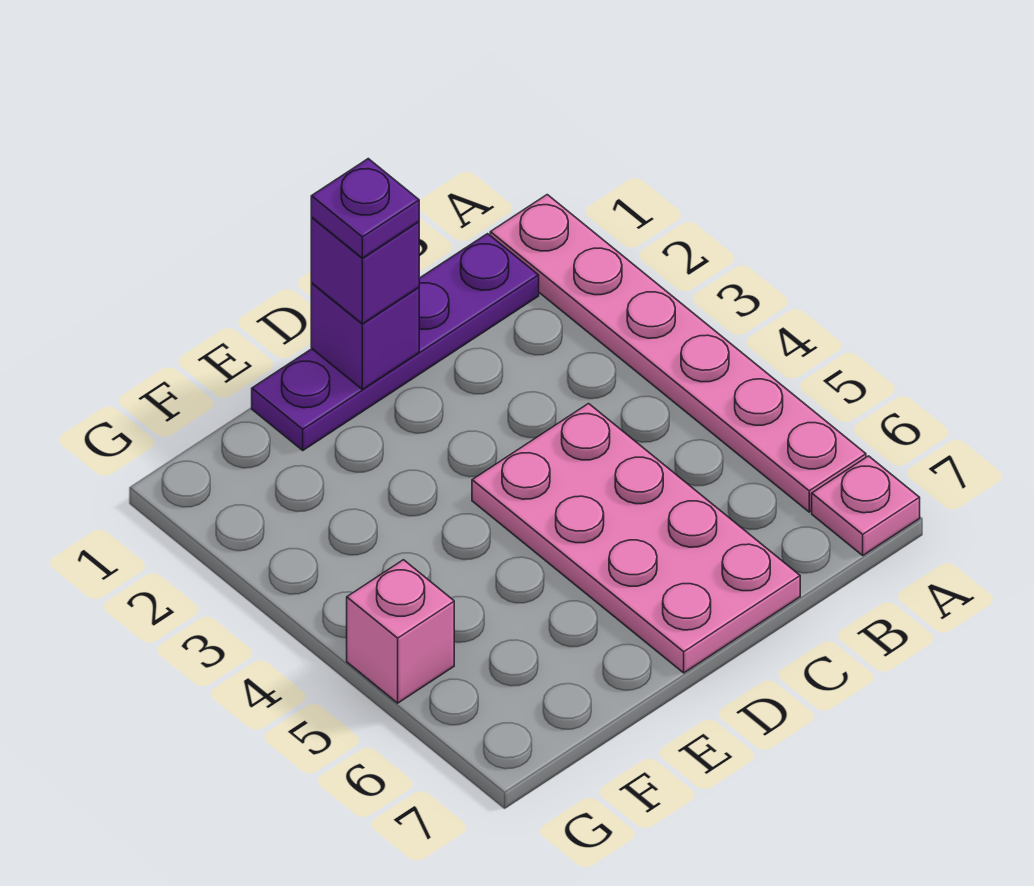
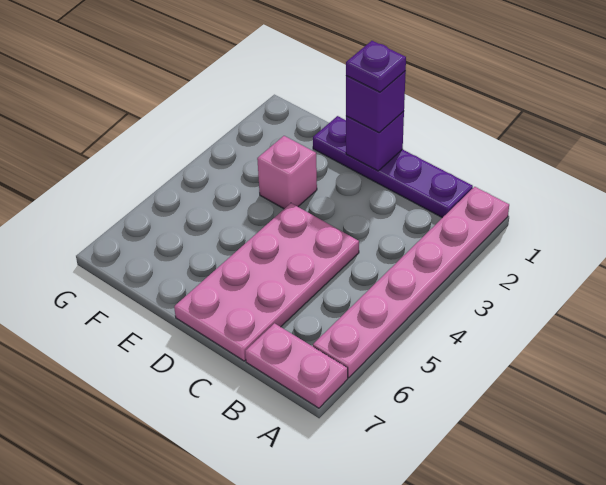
pink plate A7 level 1 -> pink plate A7:B7 level 1
pink brick G5 level 1 -> pink brick E3 level 1

